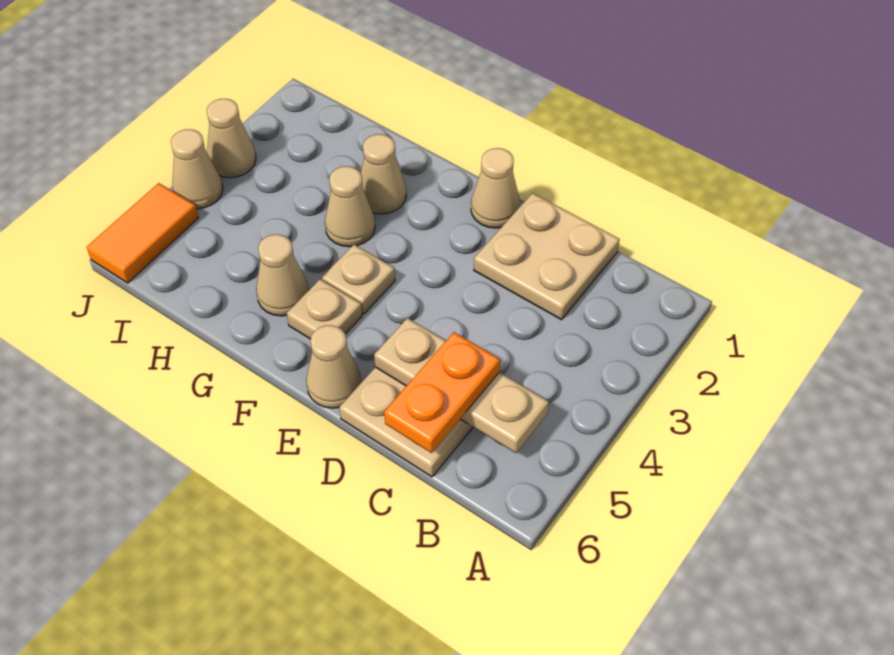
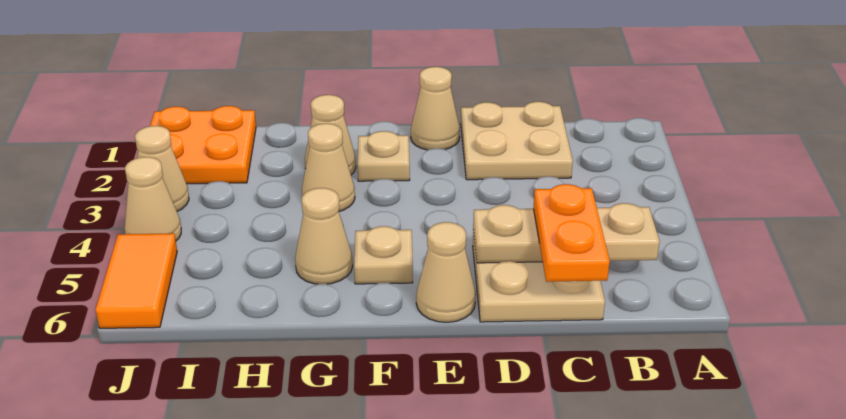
tan plate F4 level 1 -> tan plate F2 level 1
none -> orange plate I1:J2 level 1

